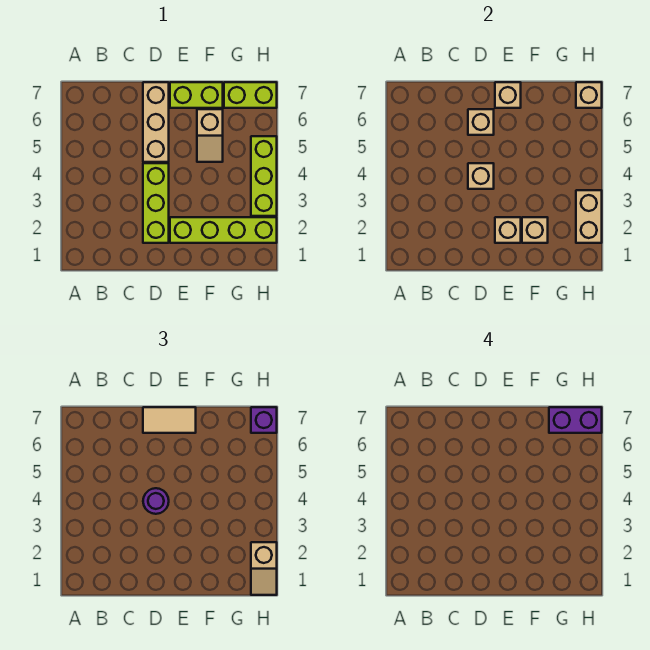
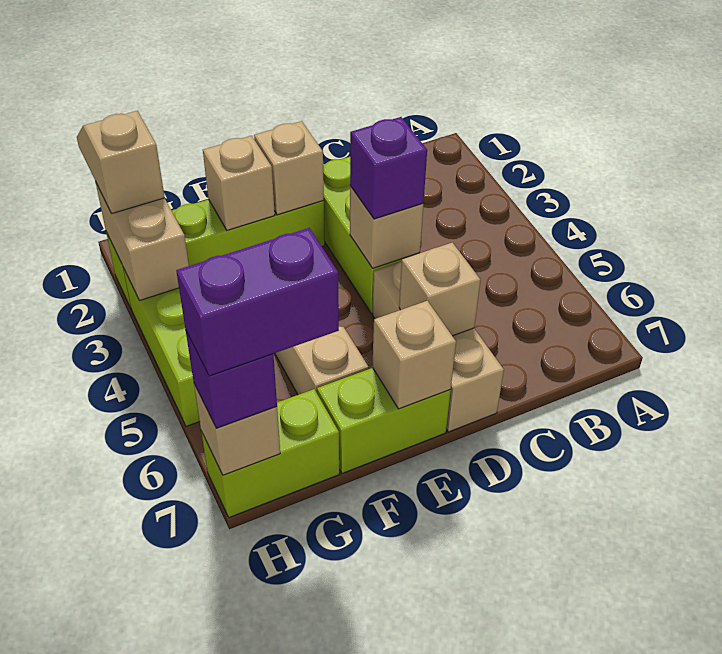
purple round brick D4 level 3 -> purple brick D4 level 3
tan tile D7:E7 level 3 -> none

